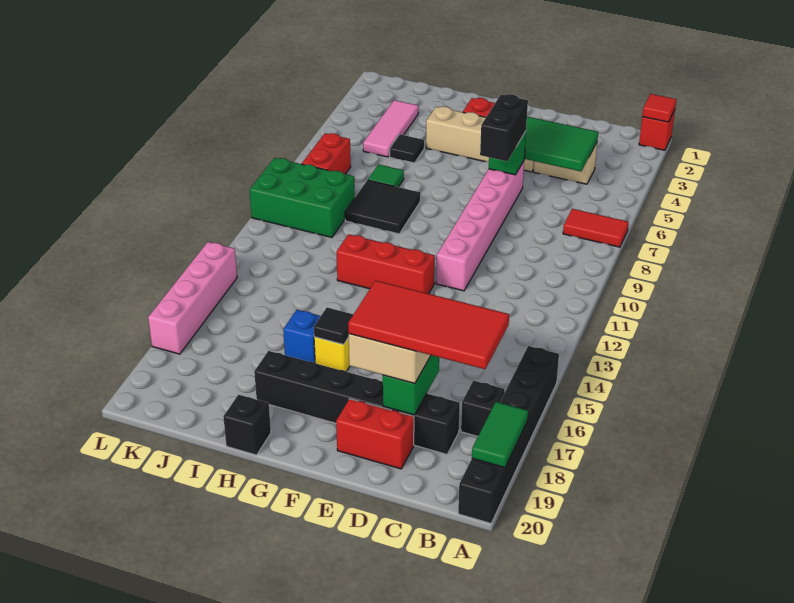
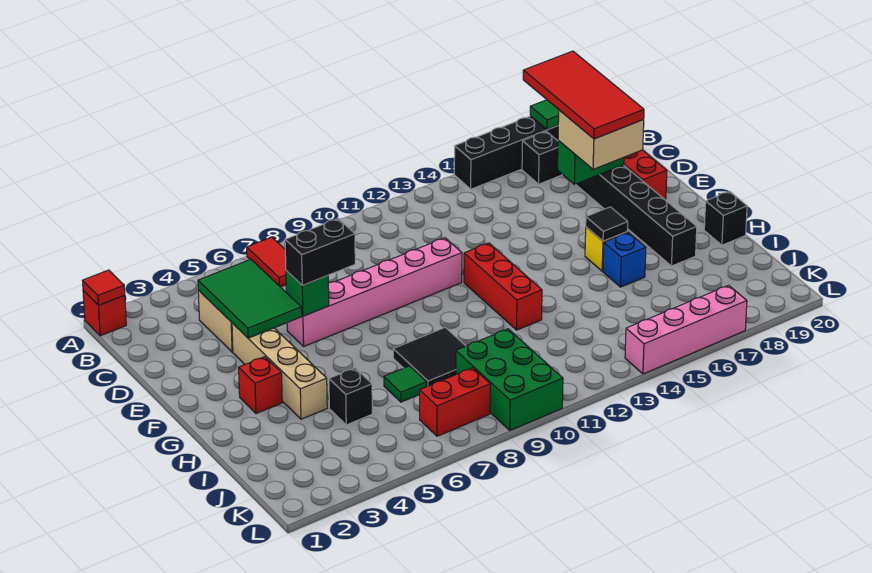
black tile I5 level 1 -> black brick I5 level 1
pink tile J3:J5 level 1 -> none

